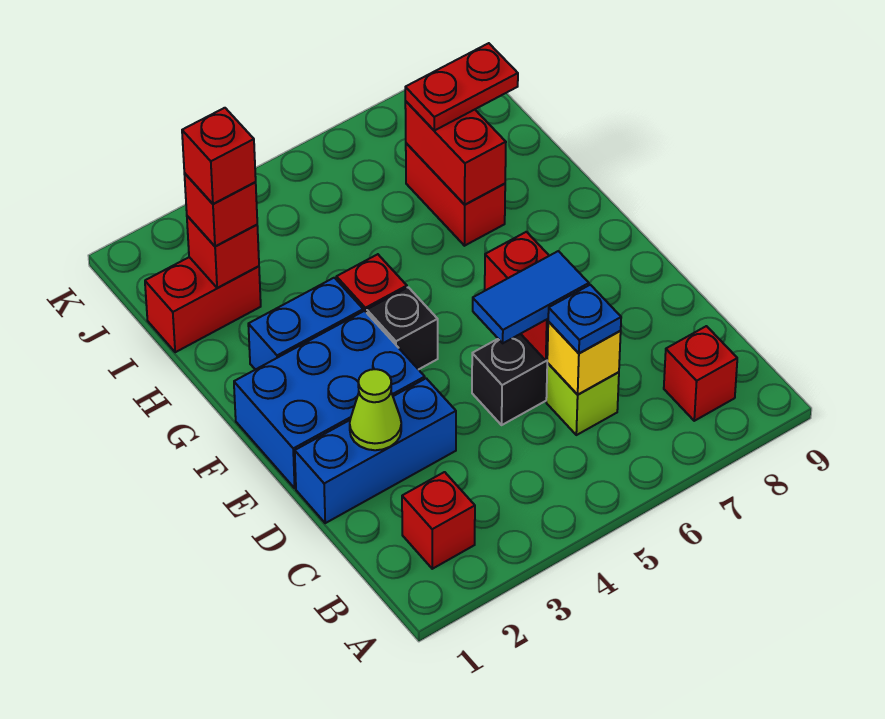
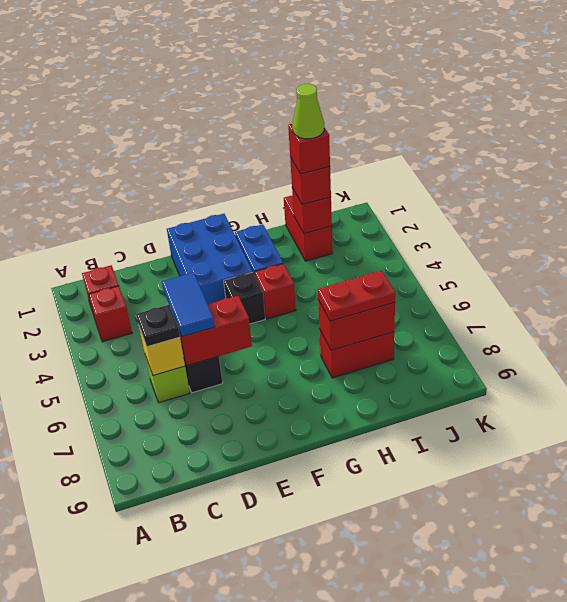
red brick B8 level 1 -> red brick B3 level 1
blue plate C6 level 3 -> black plate C6 level 3
blue brick D1:D3 level 1 -> none
lime cone D2 level 2 -> lime cone I2 level 5
red plate I7:I8 level 3 -> red plate H7:I7 level 3

